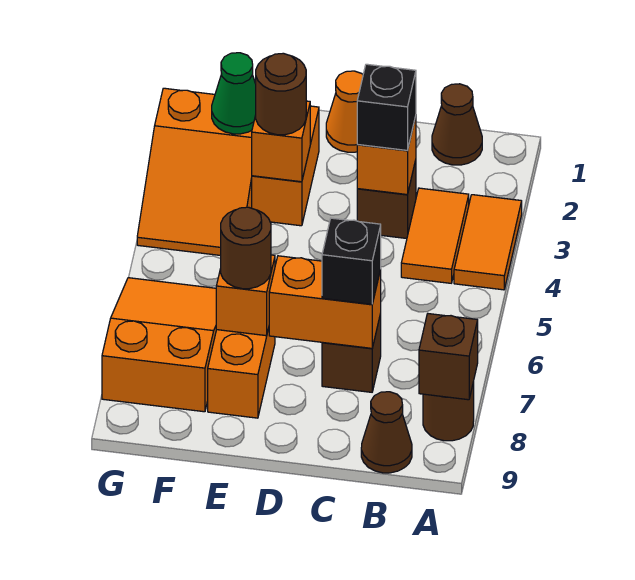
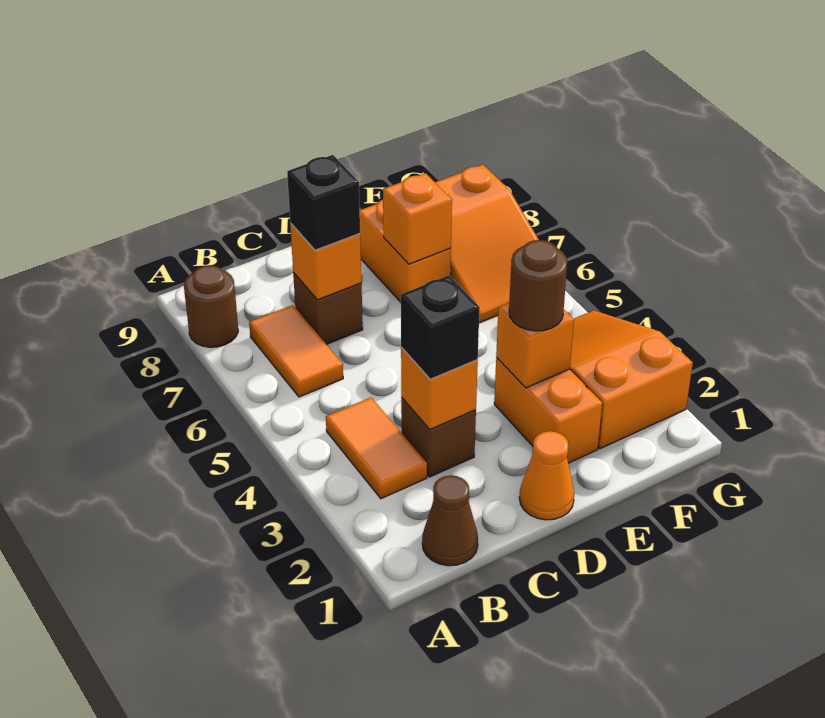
orange tile A3:A4 level 1 -> orange tile B6:B7 level 1
brown brick A8 level 2 -> none
brown cone B9 level 1 -> none
orange brick C7:D7 level 2 -> orange brick C7 level 2
brown round brick E7 level 3 -> none
green cone F2 level 2 -> none

